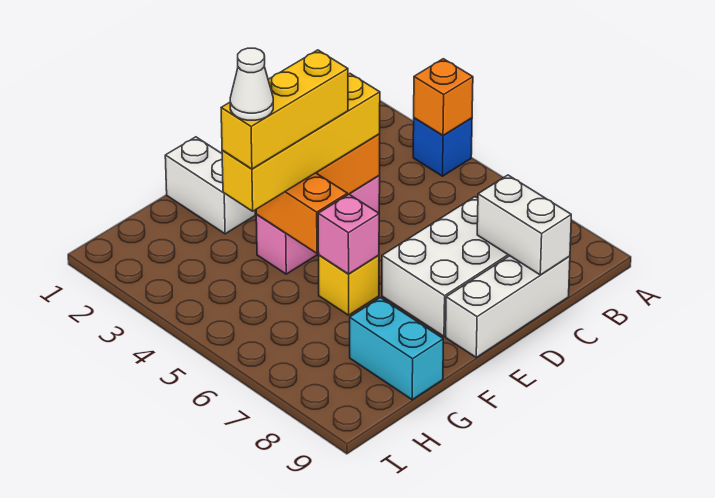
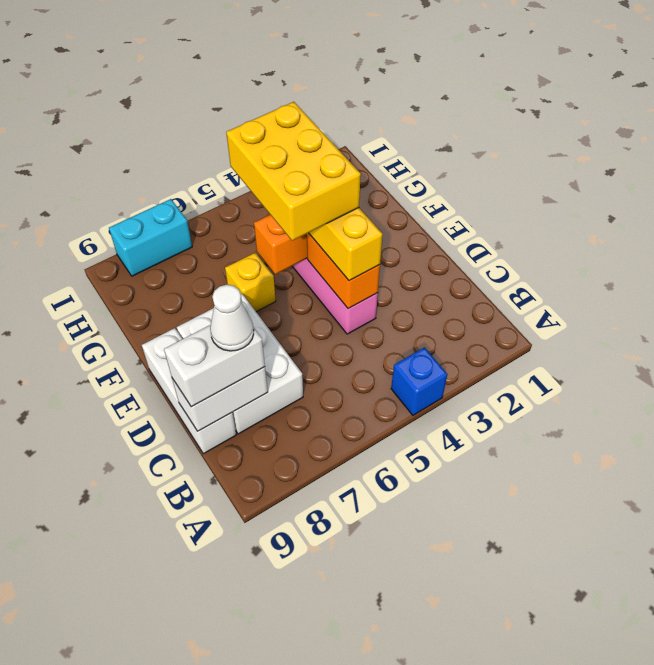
orange brick A4 level 2 -> none
yellow brick E4:G4 level 4 -> yellow brick E4:G5 level 4
white brick F1:F2 level 1 -> white brick C8:C9 level 3
pink brick F6 level 2 -> none
white cone G4 level 5 -> white cone C8 level 4
cyan brick G8:G9 level 1 -> cyan brick I7:I8 level 1

